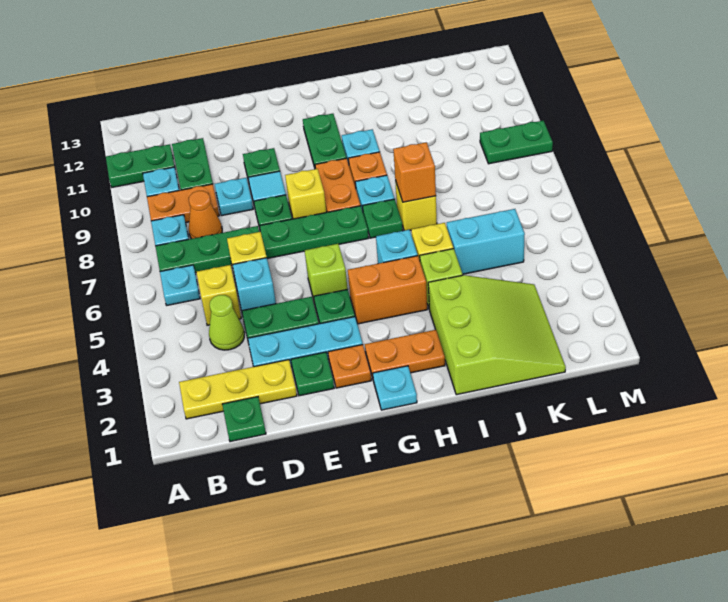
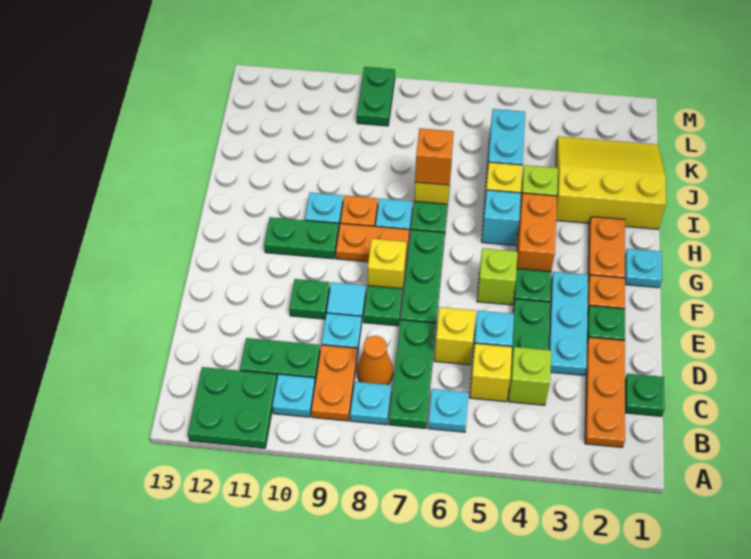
green plate A11:B11 level 1 -> green plate A11:B12 level 1
yellow plate B2:D2 level 1 -> orange plate B2:D2 level 1
lime cone C4 level 1 -> lime brick C4 level 1
lime slope I1:K3 level 1 top I -> yellow slope I1:K3 level 1 top I

